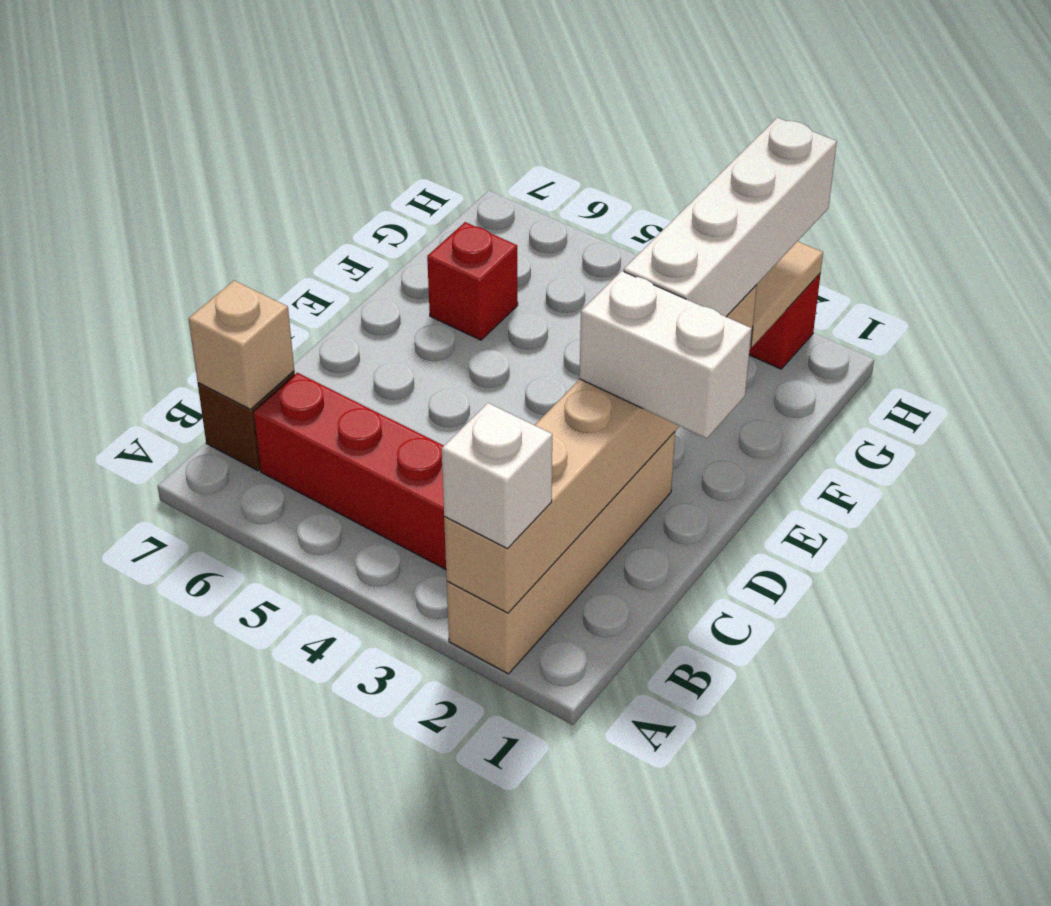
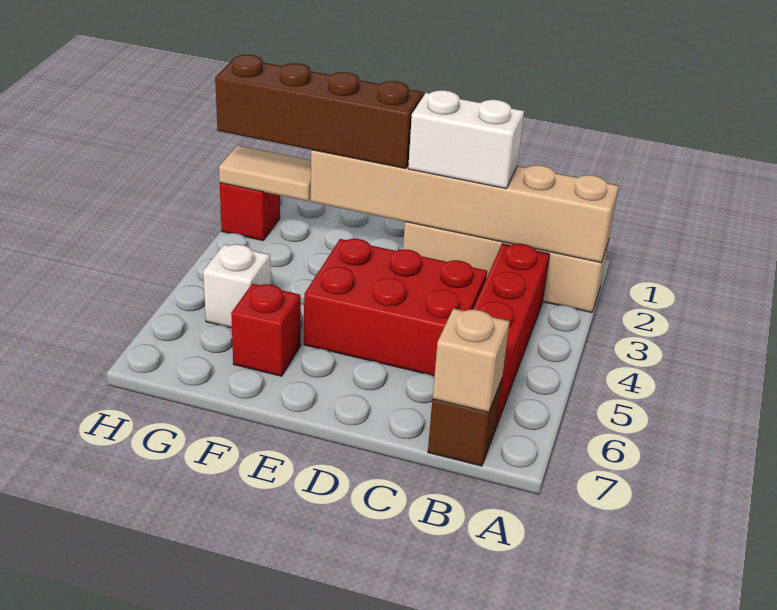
white brick A2 level 3 -> white brick G5 level 1
none -> red brick C4:E5 level 1
white brick D1:D2 level 3 -> white brick C2:D2 level 3
white brick E2:H2 level 3 -> brown brick E2:H2 level 3

